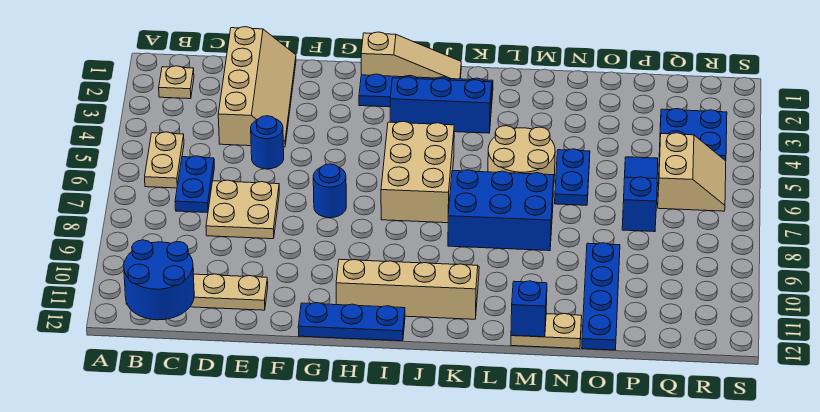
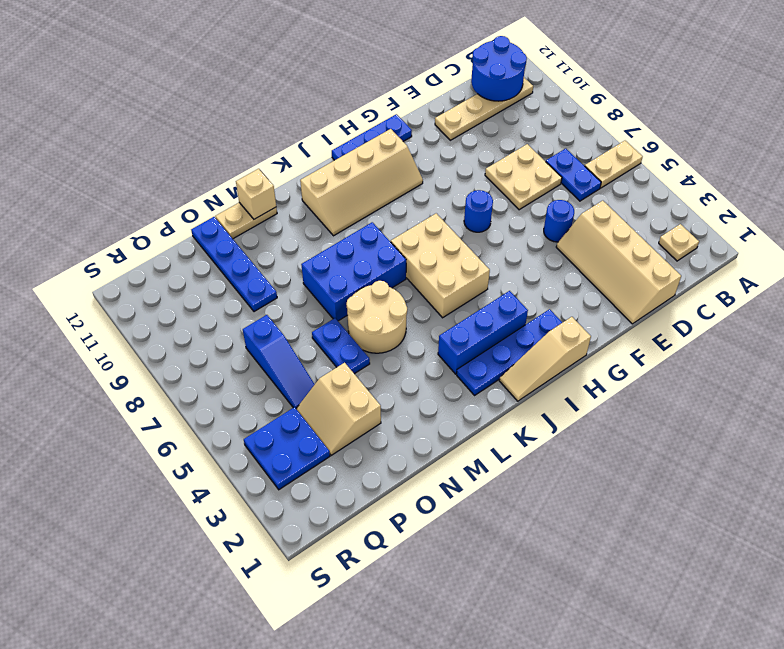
tan plate B5:B6 level 1 -> tan plate A6:B6 level 1
blue brick M12 level 2 -> tan brick M12 level 2
tan slope Q5:R6 level 1 top Q -> tan slope O3:P4 level 1 top O

